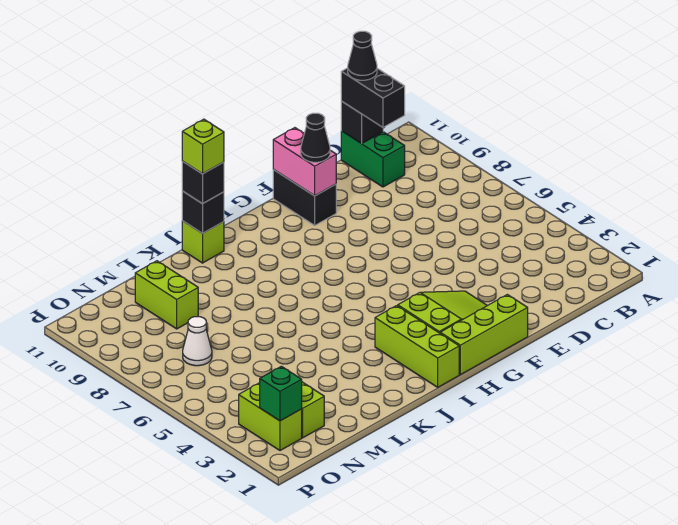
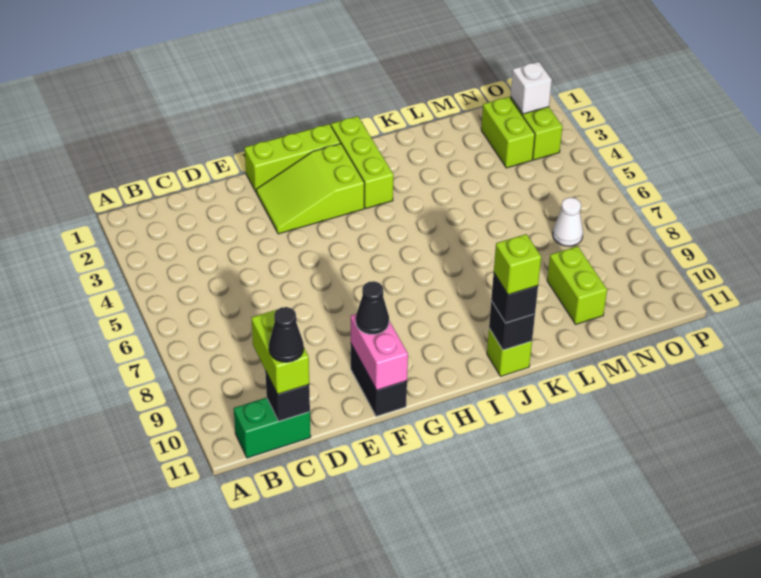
green brick C10:C11 level 1 -> green brick B11:C11 level 1
black brick C10:C11 level 3 -> lime brick C10:C11 level 3
green brick O2 level 2 -> white brick O2 level 2

